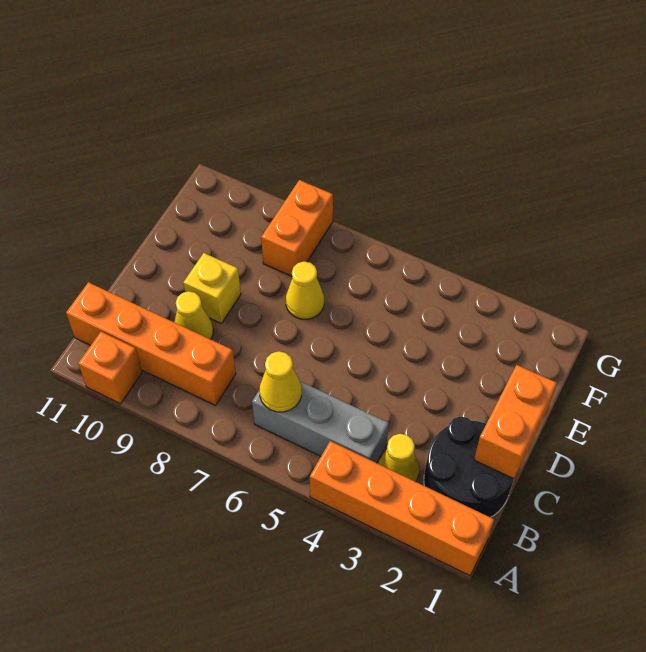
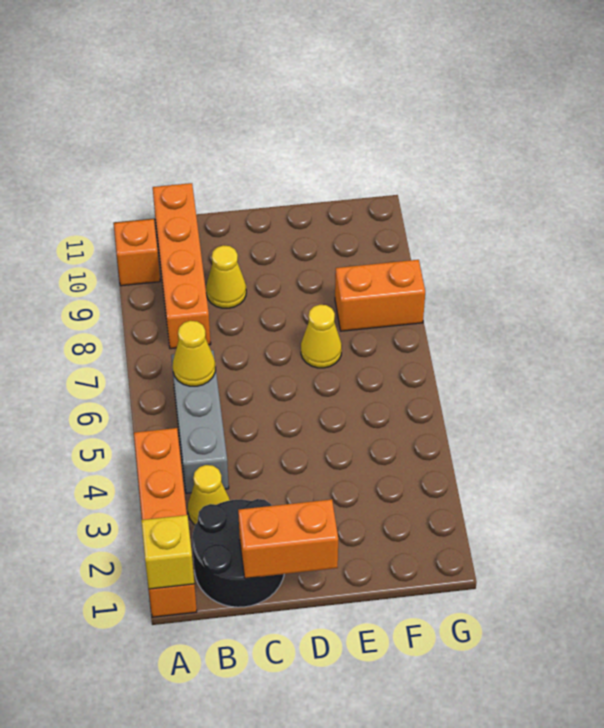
yellow brick D9 level 1 -> yellow brick A1 level 2

